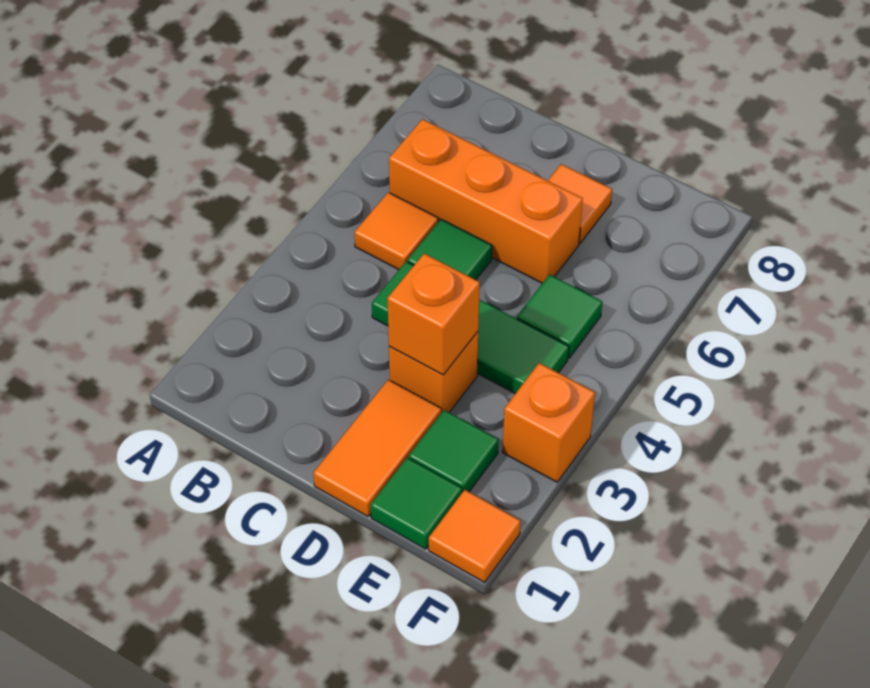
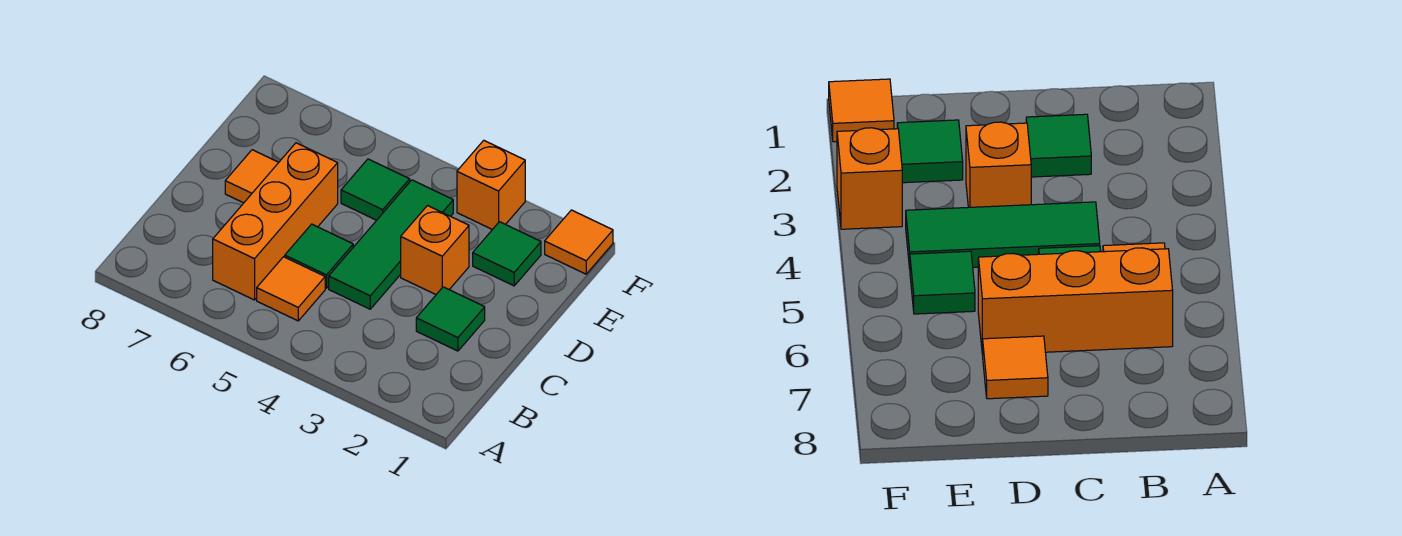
orange tile D1:D2 level 1 -> none
orange brick D3 level 2 -> none
green tile E1 level 1 -> green tile C2 level 1

